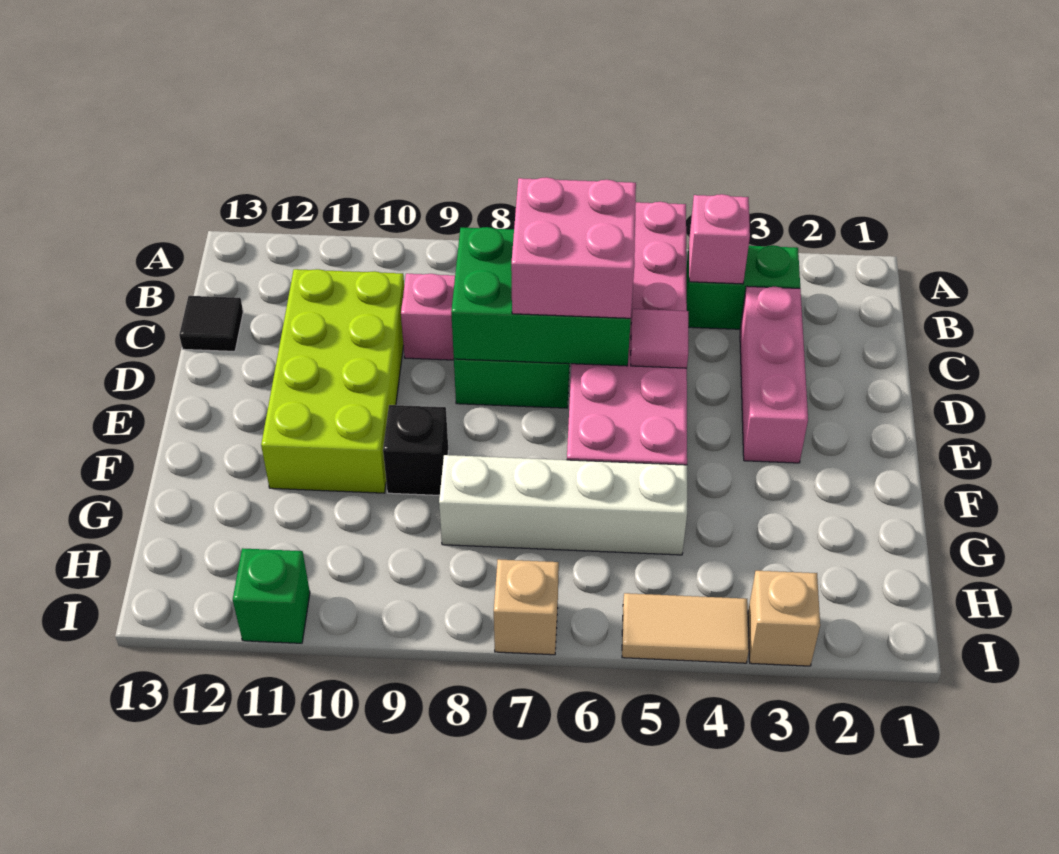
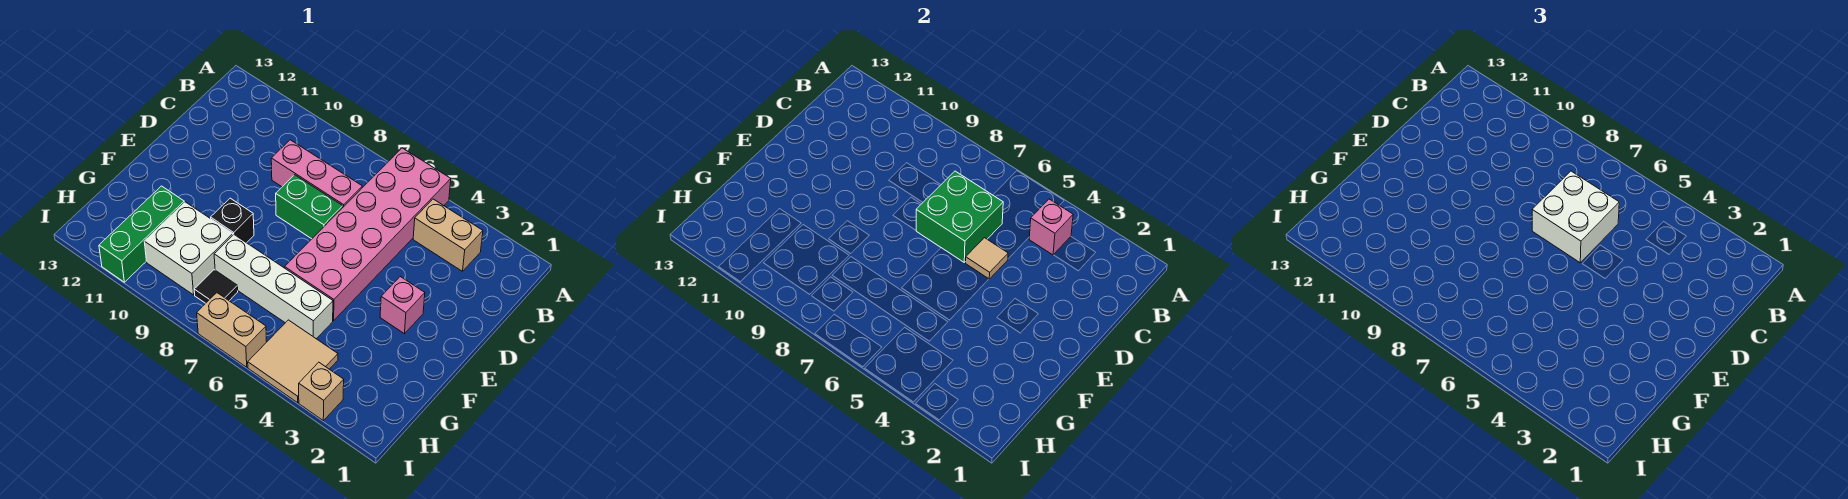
green brick B3:B4 level 1 -> tan brick B3:B4 level 1
pink brick C3:E3 level 1 -> pink brick E3 level 1
green brick C6:D8 level 2 -> green brick C6:D7 level 2
pink brick C6:D7 level 3 -> white brick C6:D7 level 3
lime brick C10:F11 level 1 -> none
black tile C13 level 1 -> black tile H8 level 1
pink tile D5 level 2 -> tan tile D5 level 2
none -> white brick G9:H10 level 1
tan tile I4:I5 level 1 -> tan tile H4:I5 level 1
tan brick I7 level 1 -> tan brick I6:I7 level 1
green brick I11 level 1 -> green brick G11:I11 level 1

